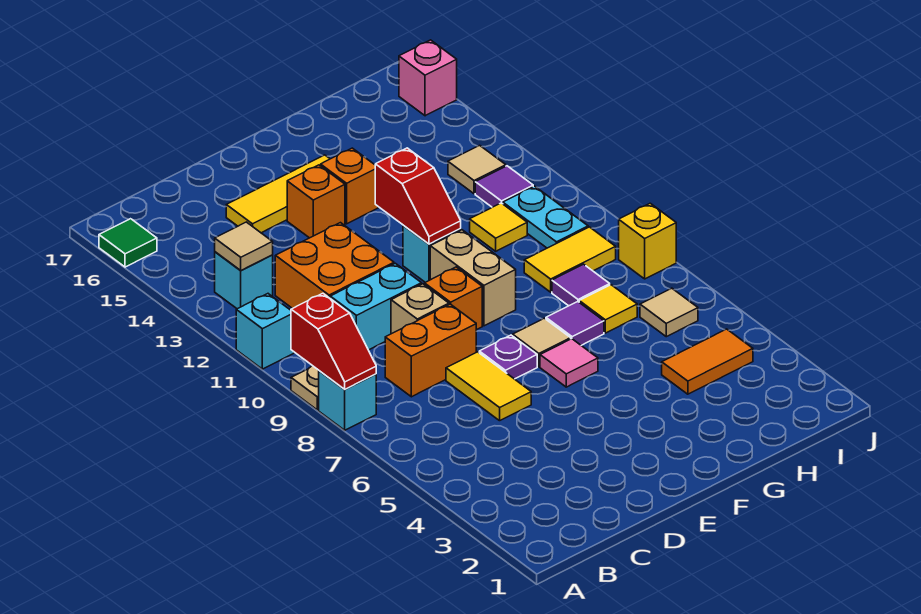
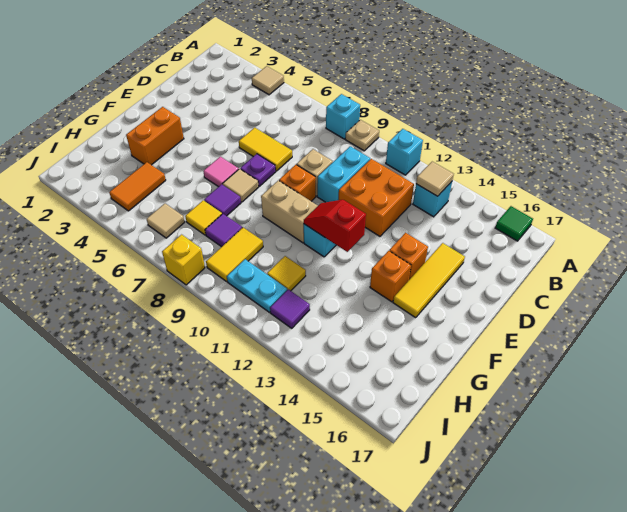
red slope A8:A9 level 2 top 9 -> none
orange brick C8:D8 level 1 -> orange brick F3:G3 level 1
tan tile I13 level 1 -> tan tile A4 level 1
pink brick J16 level 1 -> none

